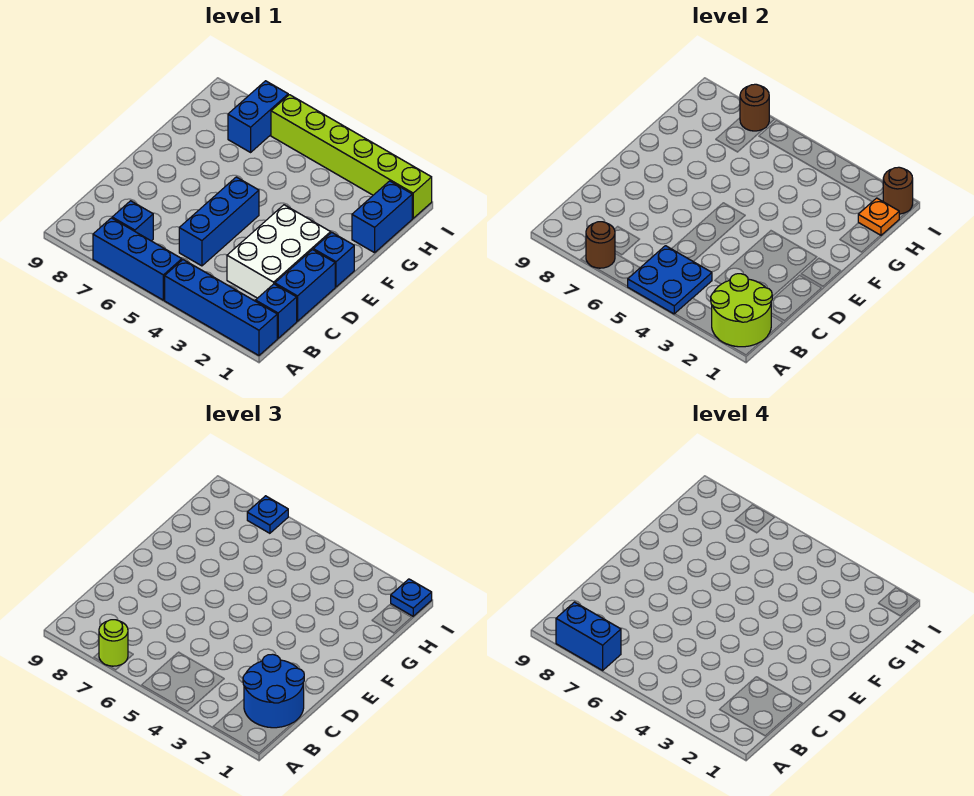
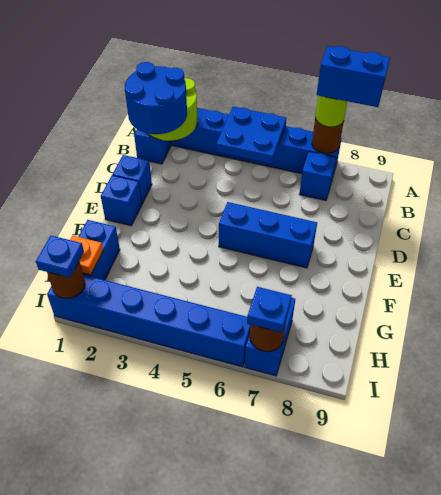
blue brick C1:D1 level 1 -> blue brick D1 level 1
white brick C2:E3 level 1 -> none
blue brick C5:E5 level 1 -> blue brick E5:E7 level 1
lime brick I1:I6 level 1 -> blue brick I1:I6 level 1

